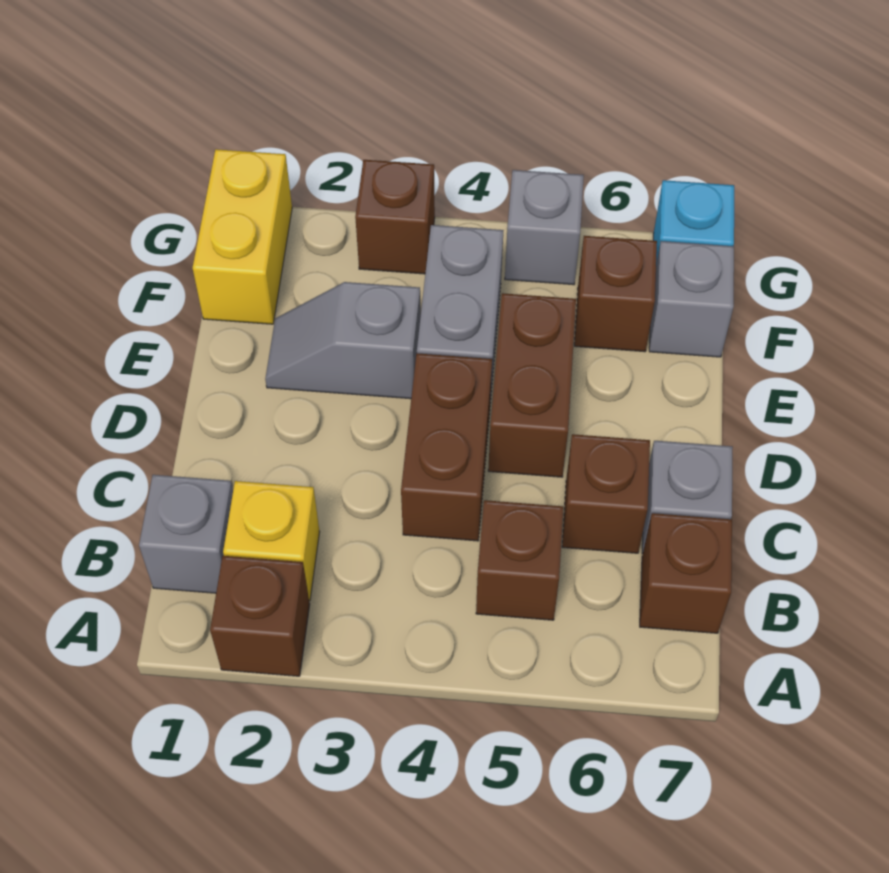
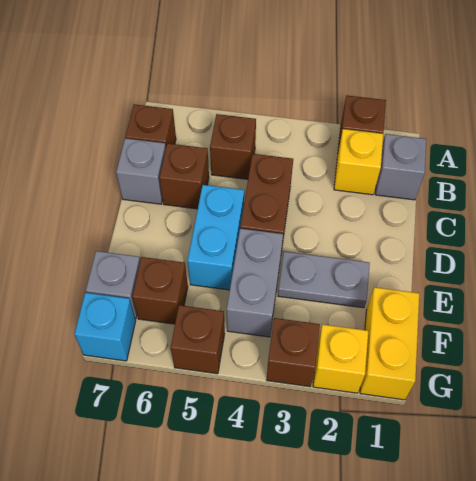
brown brick D5:E5 level 1 -> cyan brick D5:E5 level 1
grey slope E2:E3 level 1 top 3 -> grey plate E2:E3 level 1
none -> yellow brick G2 level 1
grey brick G5 level 1 -> brown brick G5 level 1

